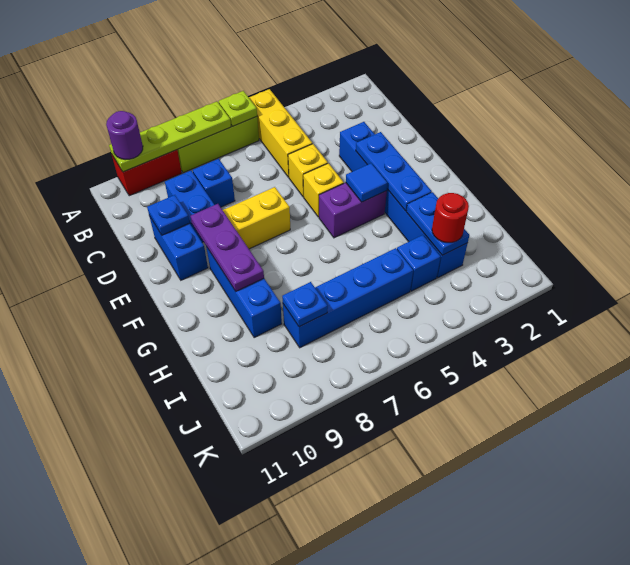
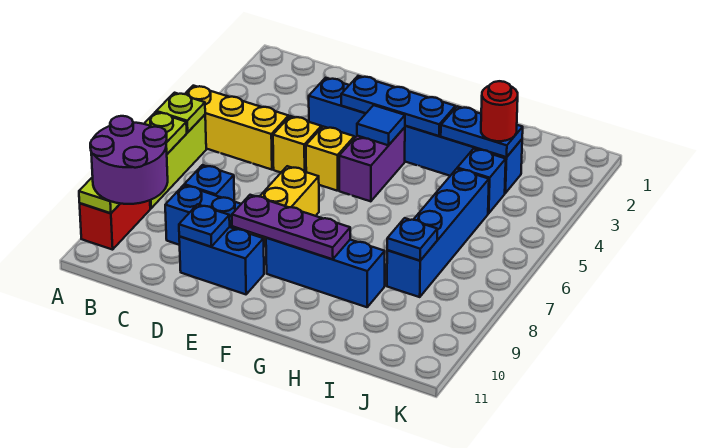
purple round brick A10 level 3 -> purple round brick A9:B10 level 3

